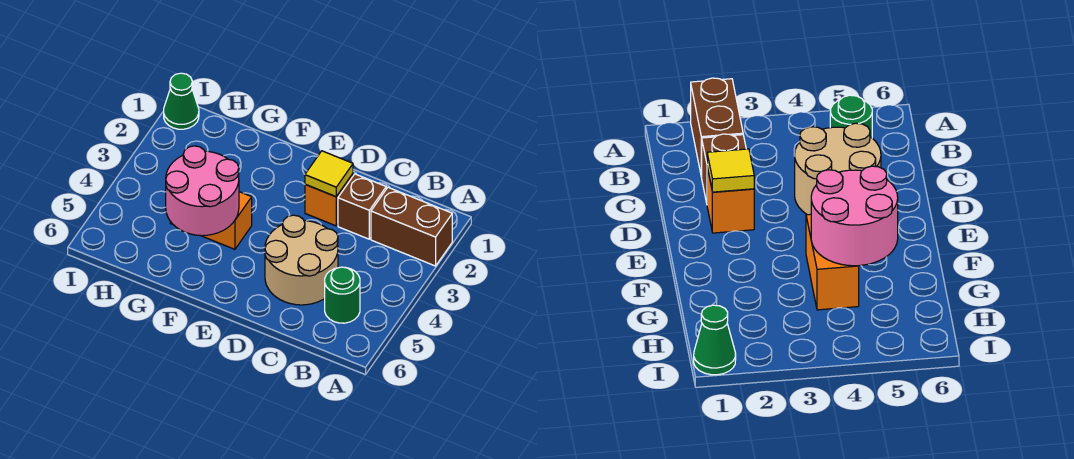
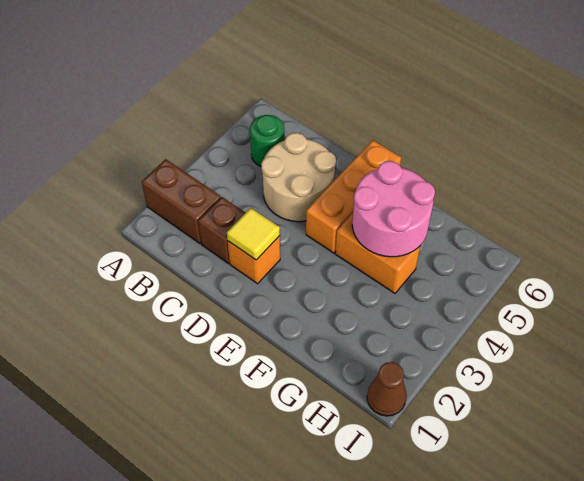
none -> orange brick E4:E6 level 1
green cone I1 level 1 -> brown cone I1 level 1

